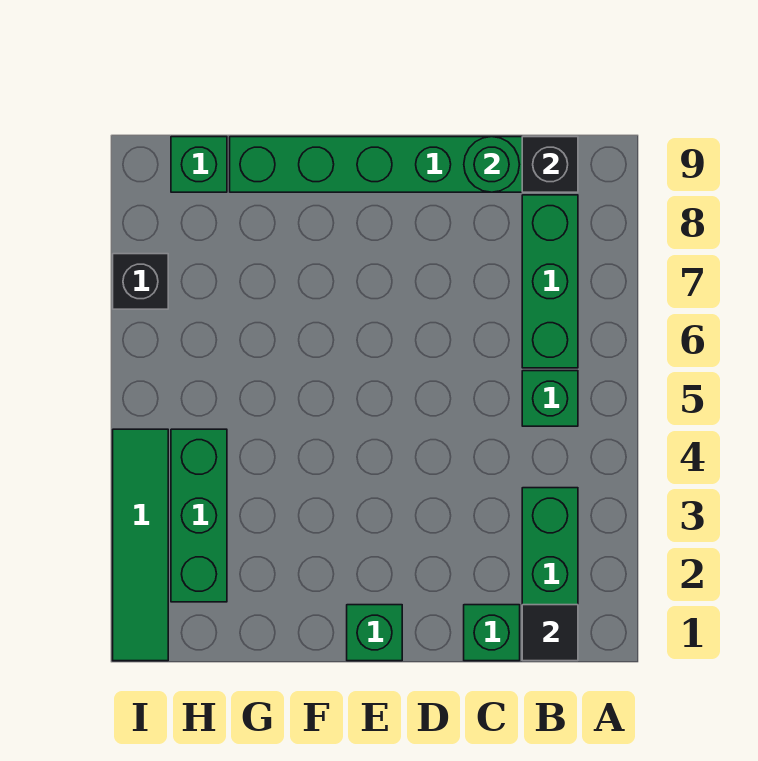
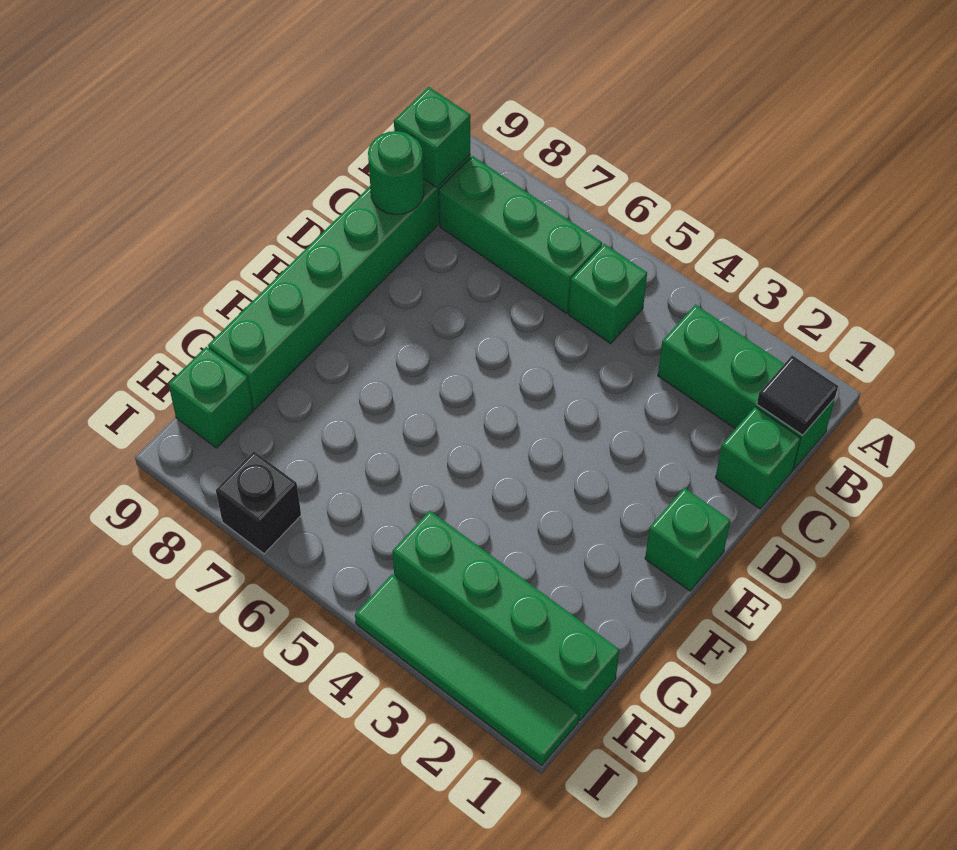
black brick B9 level 2 -> green brick B9 level 2
green brick H2:H4 level 1 -> green brick H1:H4 level 1

